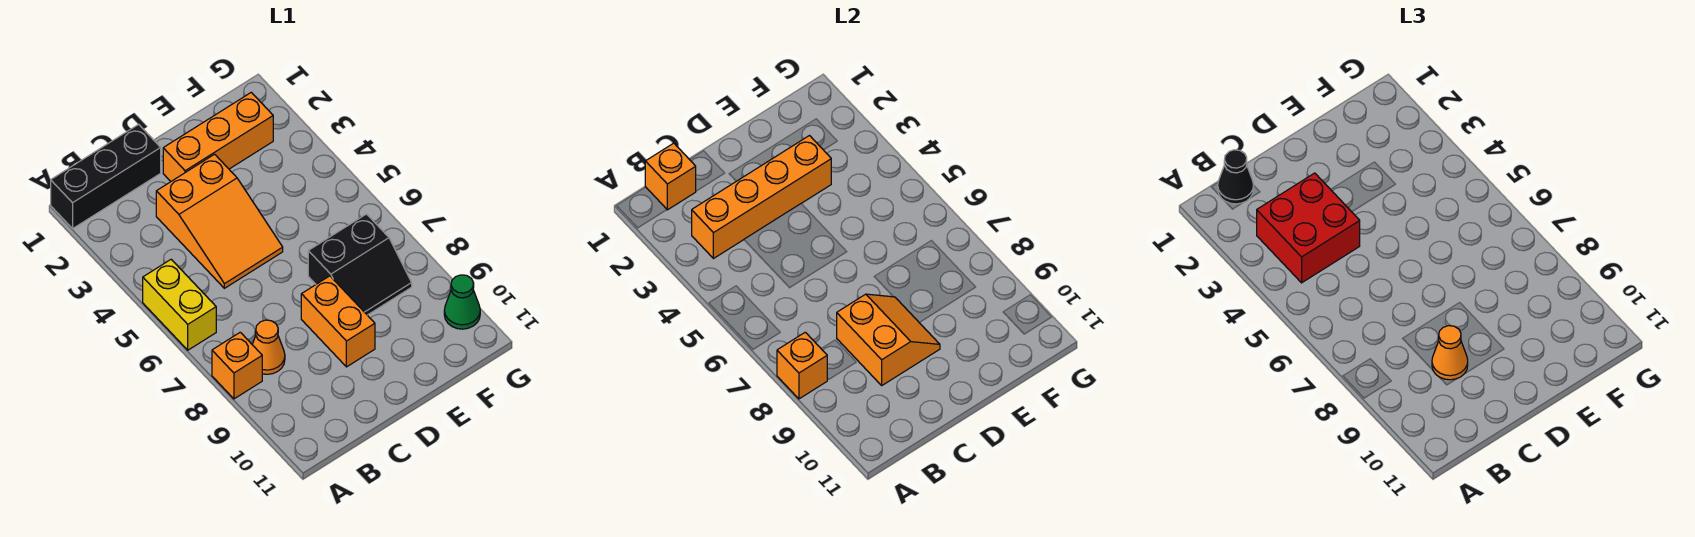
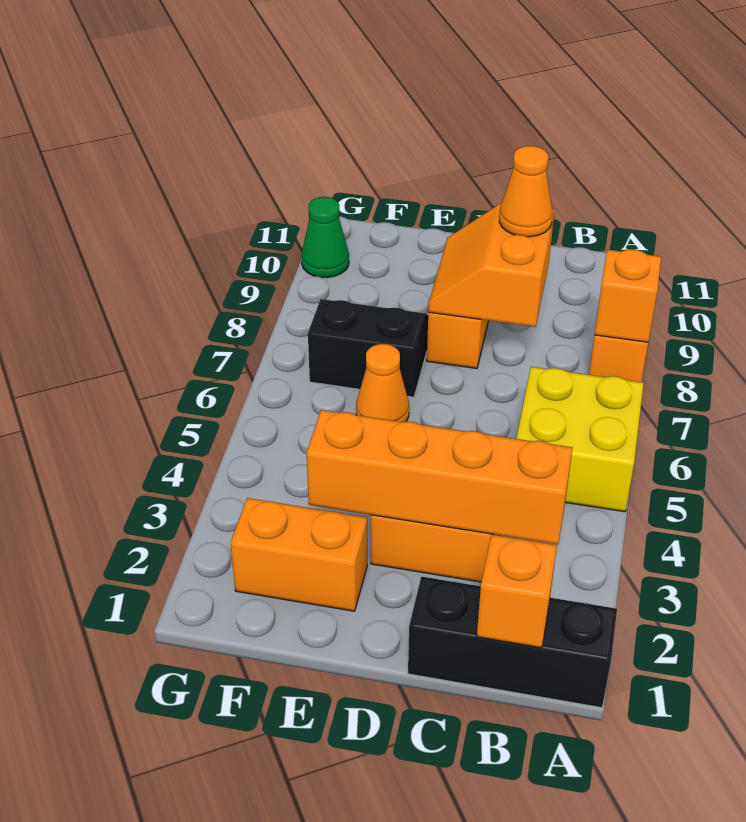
yellow brick A5:A6 level 1 -> yellow brick A5:B6 level 1
black cone B1 level 3 -> none
red brick B3:C4 level 3 -> none
orange cone B8 level 1 -> orange cone E6 level 1
orange brick D2:F2 level 1 -> orange brick E2:F2 level 1

